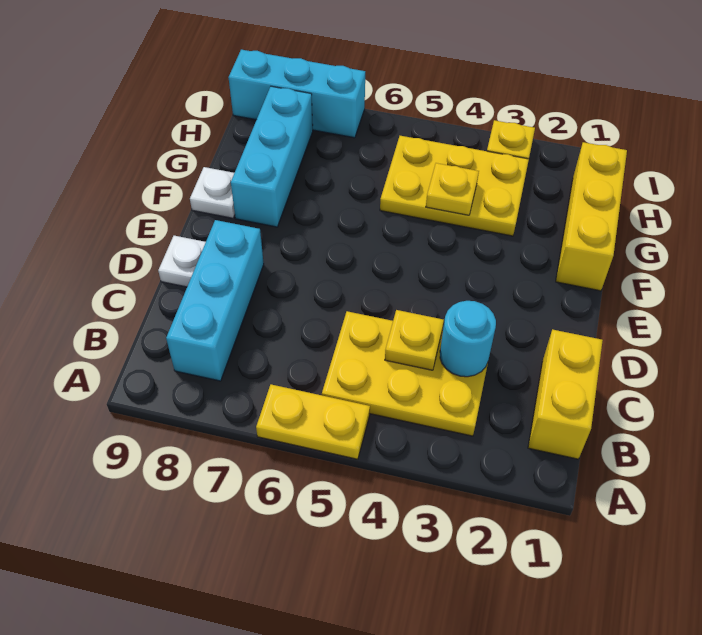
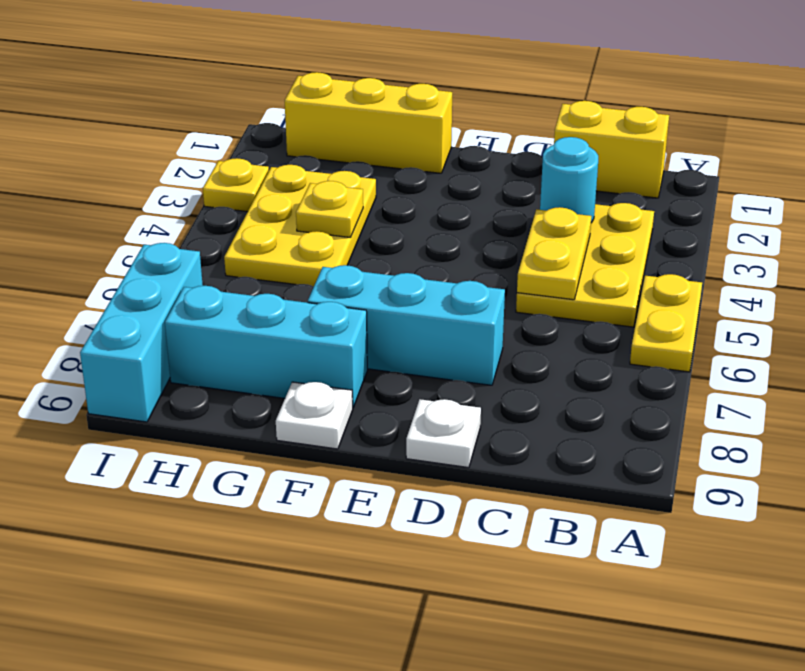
cyan brick B8:D8 level 1 -> cyan brick D7:F7 level 1
yellow plate C4 level 2 -> yellow plate C4:C5 level 2

